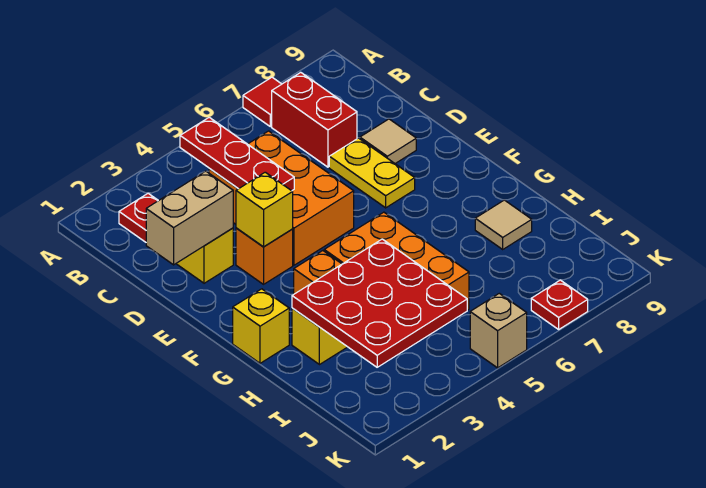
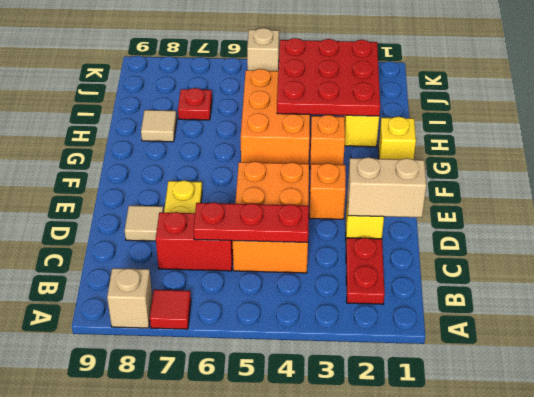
none -> tan brick A8 level 1
red plate B4:D4 level 2 -> red plate C4:C6 level 2
red brick B7:C7 level 1 -> red brick C6:C7 level 1
yellow brick E3 level 2 -> none
red plate K7 level 1 -> red plate I7 level 1

